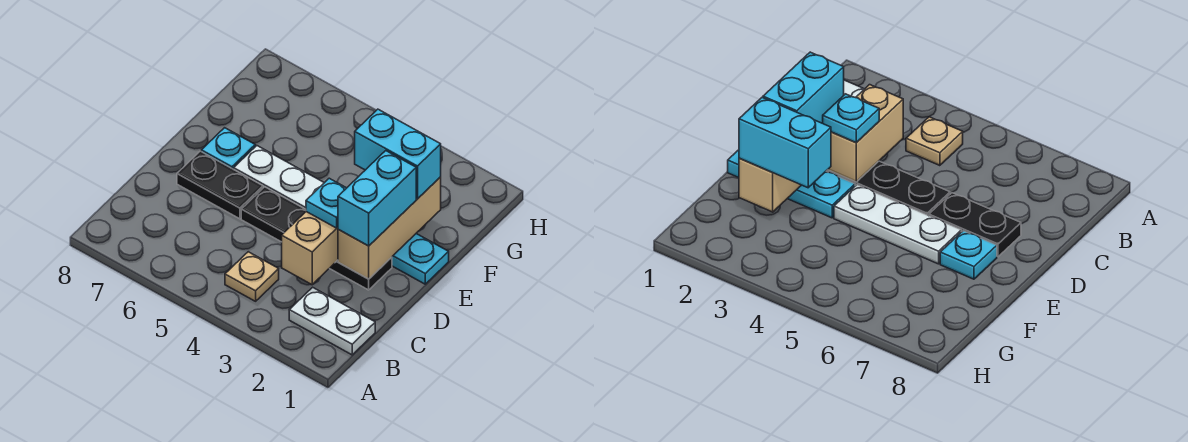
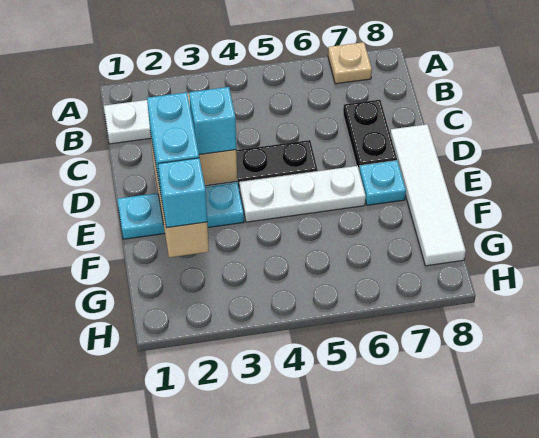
tan plate B4 level 1 -> tan plate A7 level 1
cyan plate D3 level 3 -> cyan brick D3 level 3
black plate D6:D7 level 1 -> black plate C7:D7 level 1
none -> white tile D8:G8 level 1
cyan brick F2:F3 level 3 -> cyan brick F2 level 3

